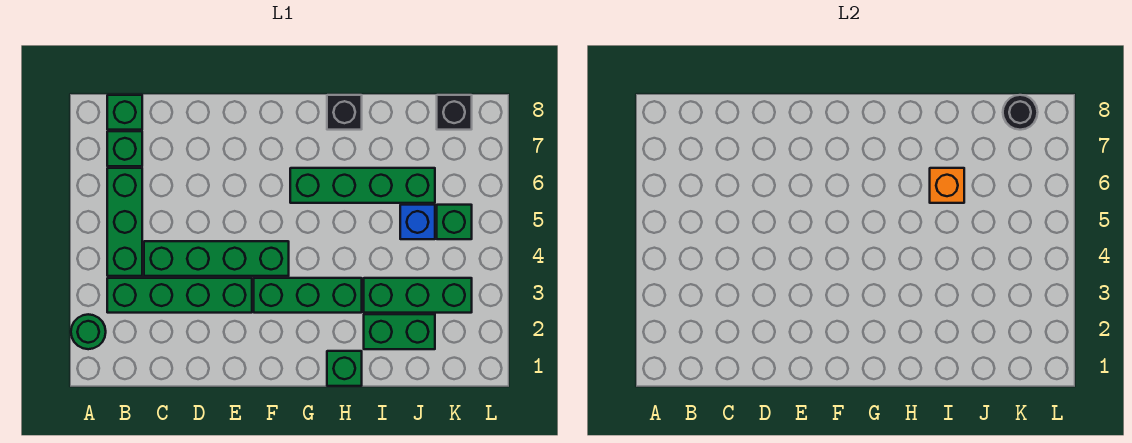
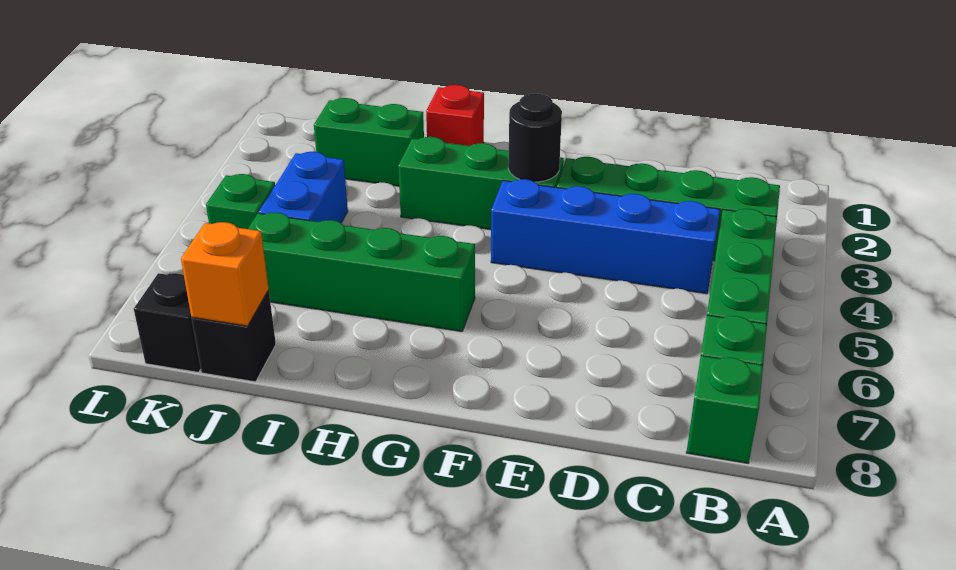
green round brick A2 level 1 -> none
green brick C4:F4 level 1 -> blue brick C4:F4 level 1
green brick H1 level 1 -> red brick H1 level 1
black brick H8 level 1 -> black brick J8 level 1
green brick I3:K3 level 1 -> none
orange brick I6 level 2 -> orange brick J8 level 2
blue brick J5 level 1 -> blue brick J4:J5 level 1
black round brick K8 level 2 -> black round brick F3 level 2

